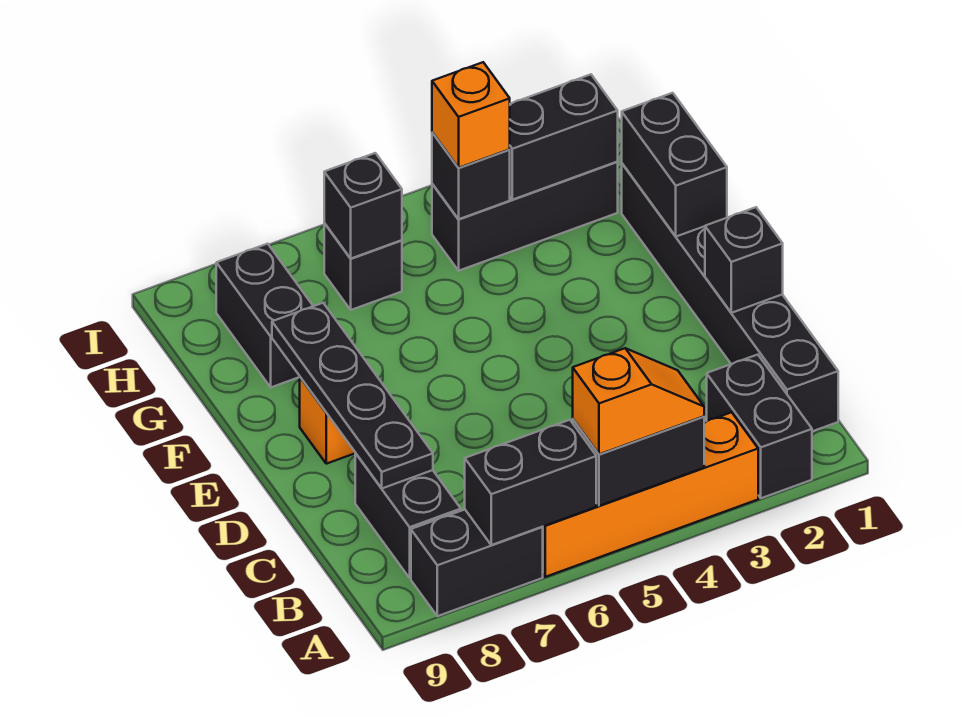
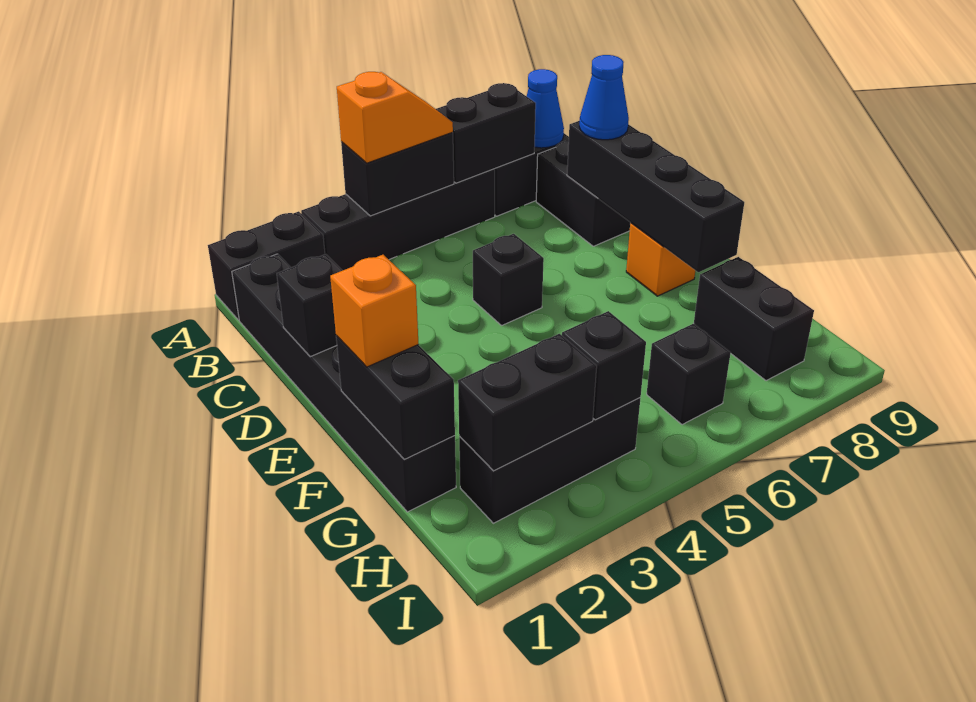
black brick A2:B2 level 1 -> black brick A1:A2 level 1
orange brick A3:A6 level 1 -> black brick A3:A6 level 1
orange slope A4:A5 level 3 top 5 -> orange slope A4:A5 level 3 top 4
none -> blue cone A8 level 2
black plate C8:F8 level 2 -> black brick C8:F8 level 2
none -> blue cone C8 level 3
orange brick H4 level 3 -> orange brick F1 level 3
black brick H6 level 2 -> black brick D5 level 1

